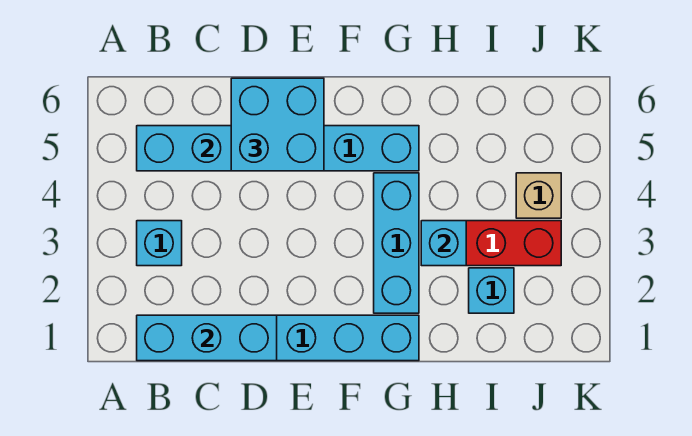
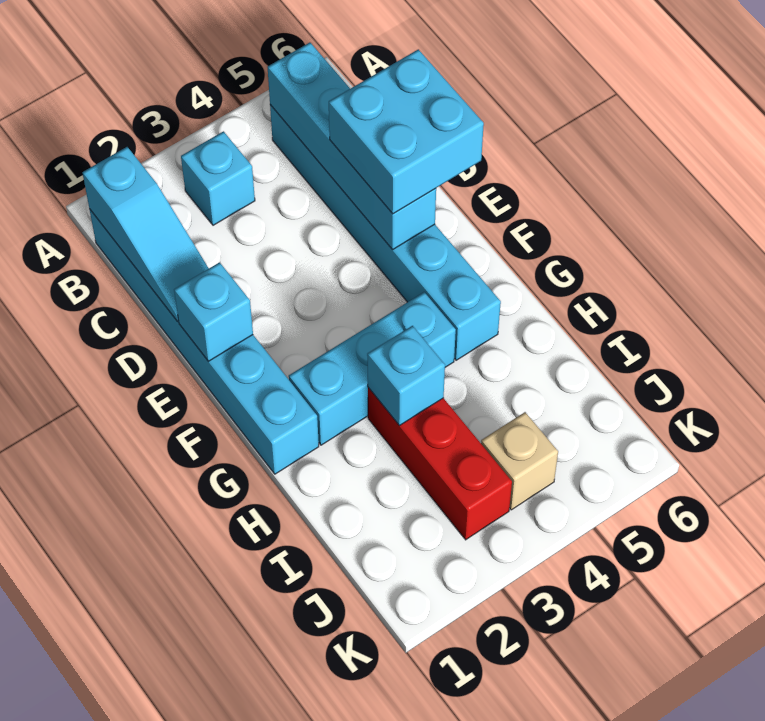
cyan brick B1:D1 level 2 -> cyan slope B1:D1 level 2 top B
cyan brick I2 level 1 -> cyan brick E1 level 2

